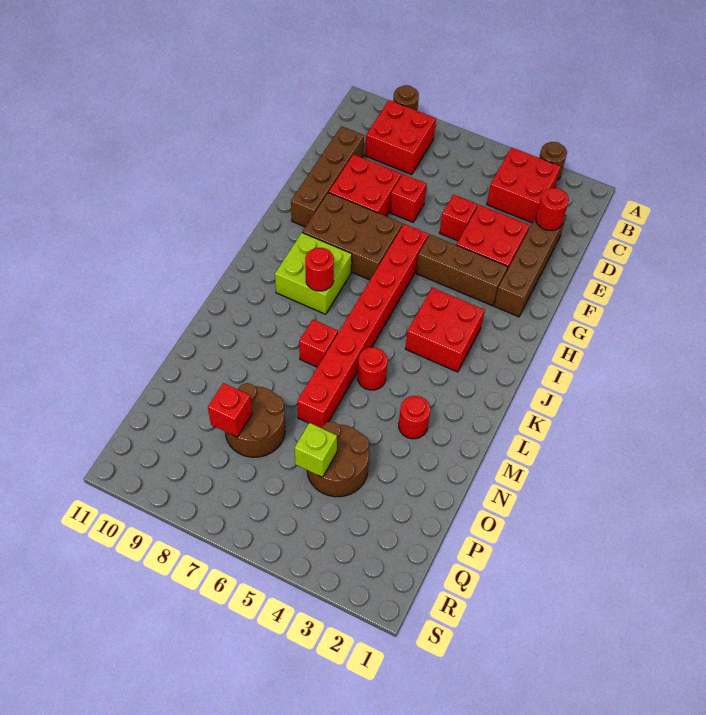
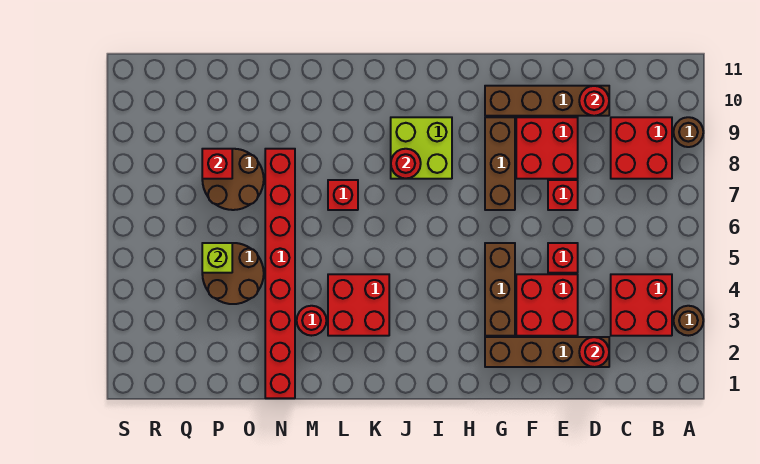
red brick G6:N6 level 1 -> red brick N1:N8 level 1
brown brick G7:H9 level 1 -> brown brick G7:G9 level 1
red brick I3:J4 level 1 -> red brick K3:L4 level 1
red round brick L5 level 1 -> red round brick D10 level 2

